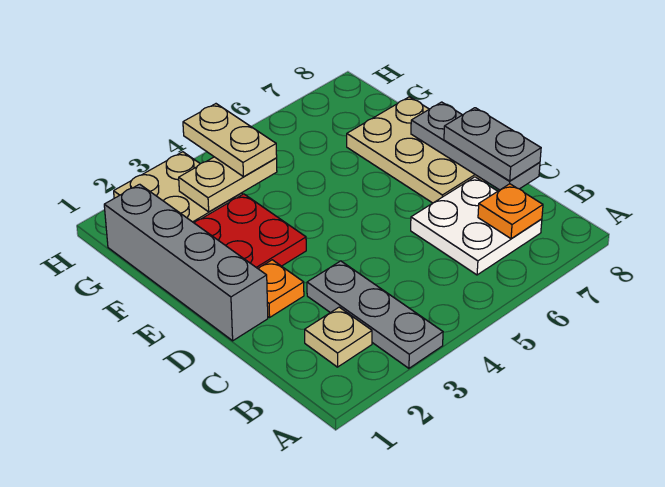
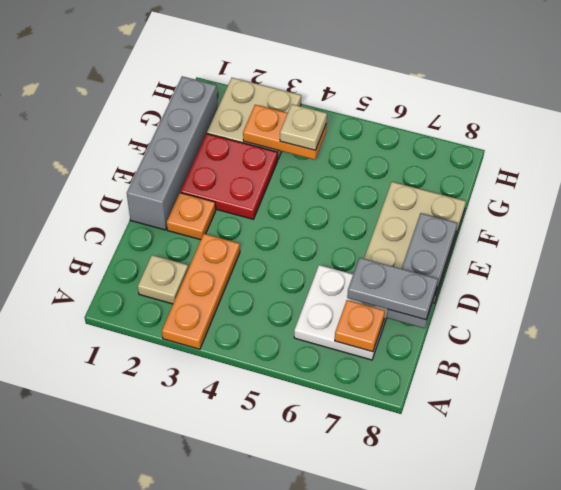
grey plate A3:C3 level 1 -> orange plate A3:C3 level 1
grey plate C8:D8 level 3 -> grey plate C7:C8 level 3
tan plate G3:G4 level 2 -> orange plate G3:G4 level 2
tan plate G4:H4 level 3 -> tan plate G4 level 3

